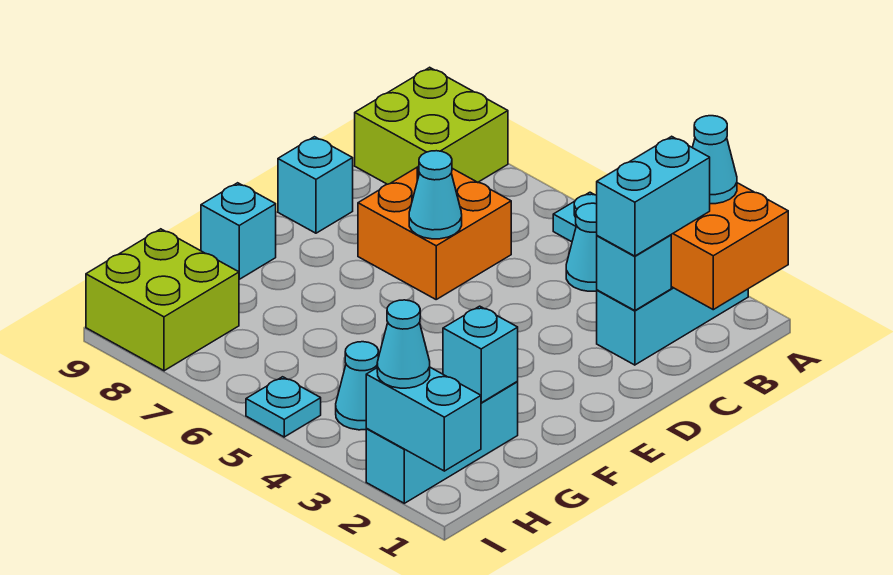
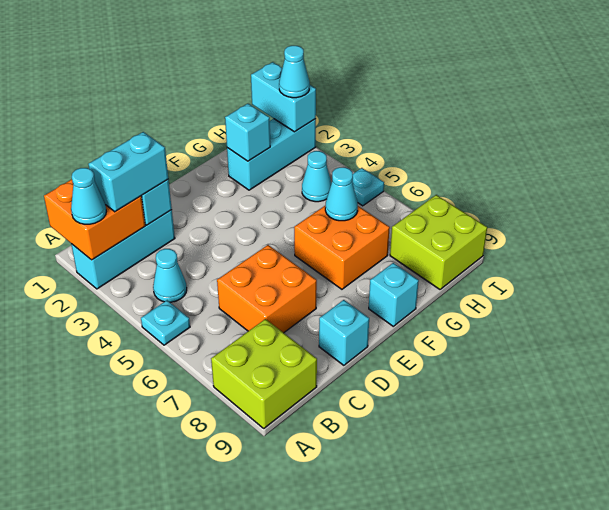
cyan cone D6 level 2 -> cyan cone G6 level 2
none -> orange brick F6:G7 level 1

